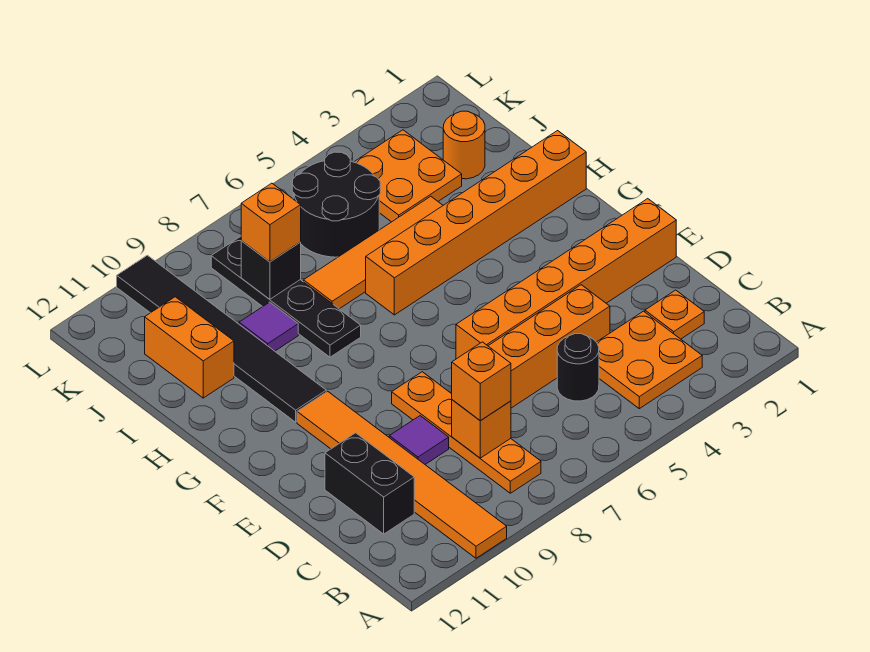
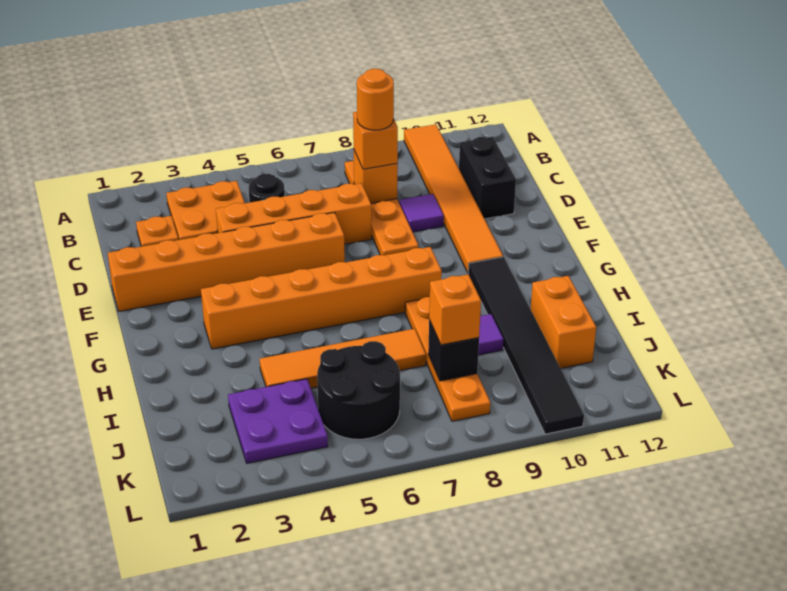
orange brick H1:H6 level 1 -> orange brick G3:G8 level 1
black plate H8:K8 level 1 -> orange plate H8:K8 level 1
orange round brick J2 level 1 -> orange round brick C8 level 4
orange plate J3:K4 level 1 -> purple plate J3:K4 level 1

